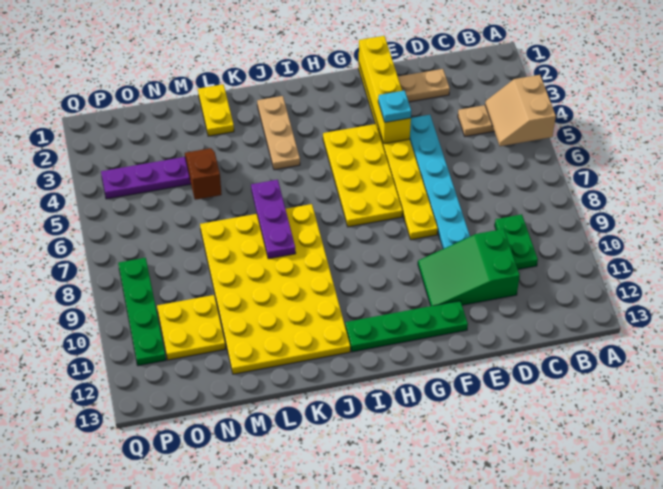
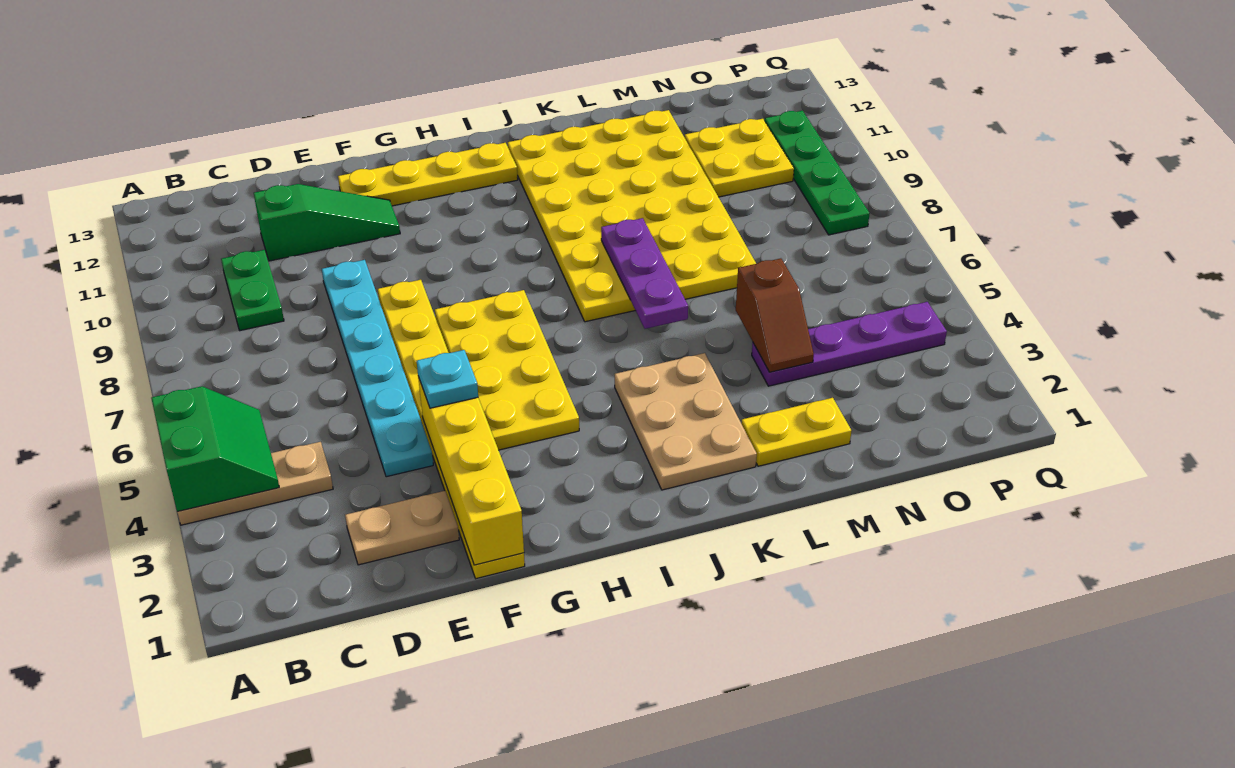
tan slope A4:B5 level 2 top A -> green slope A4:B5 level 2 top A
green slope D10:F11 level 1 top D -> green slope D11:F11 level 1 top D
green plate F12:I12 level 1 -> yellow plate F12:I12 level 1
tan plate J2:J4 level 1 -> tan plate J2:K4 level 1
yellow plate L1:L2 level 1 -> yellow plate L2:M2 level 1

